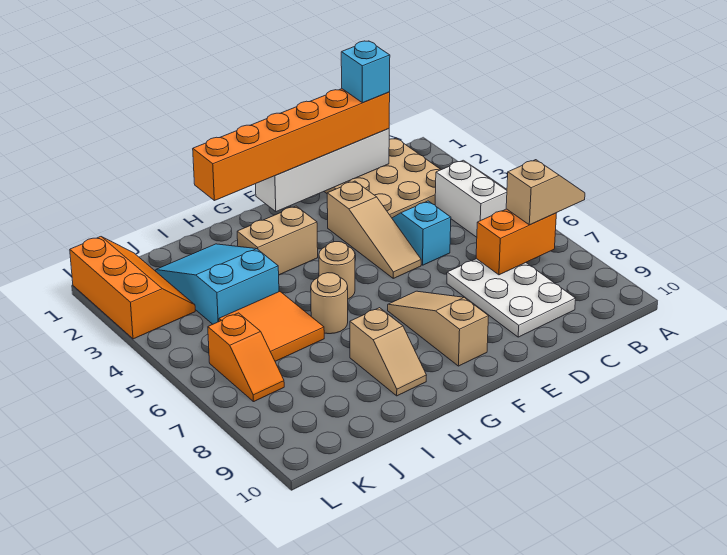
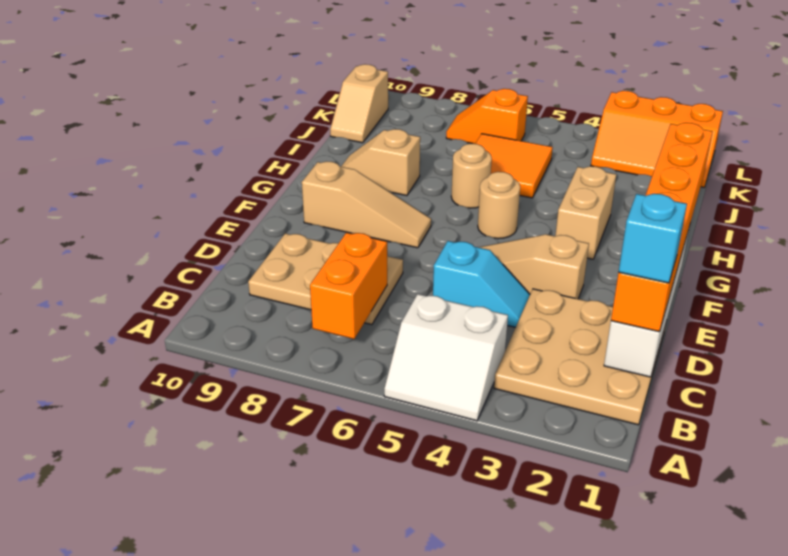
tan slope A7:B7 level 3 top B -> tan slope J10:K10 level 1 top K
white plate C7:D9 level 1 -> tan plate C7:D9 level 1
cyan slope I2:J4 level 1 top 4 -> none

